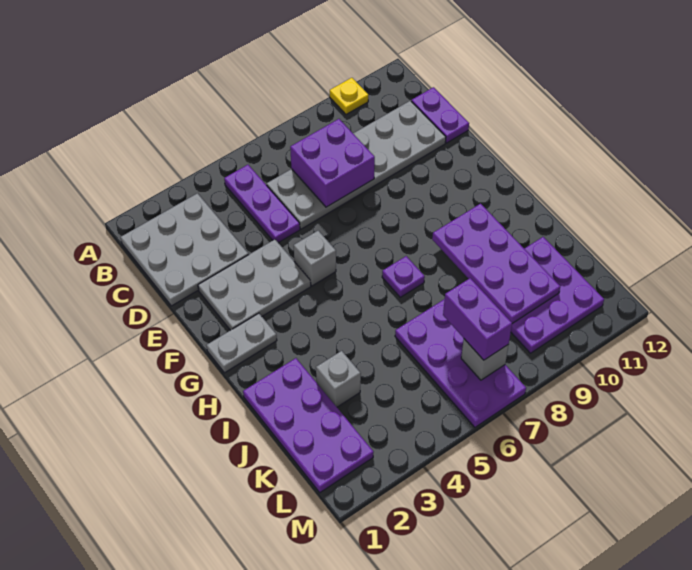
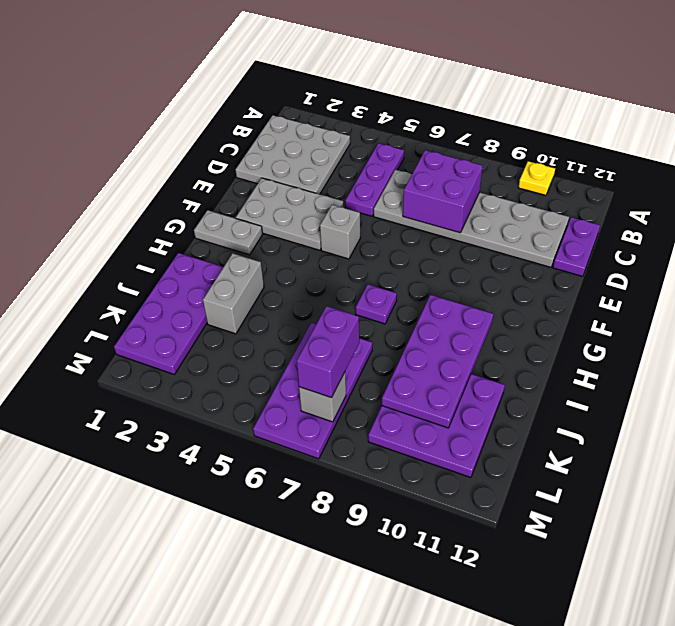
grey brick J3 level 1 -> grey brick I3:J3 level 1

